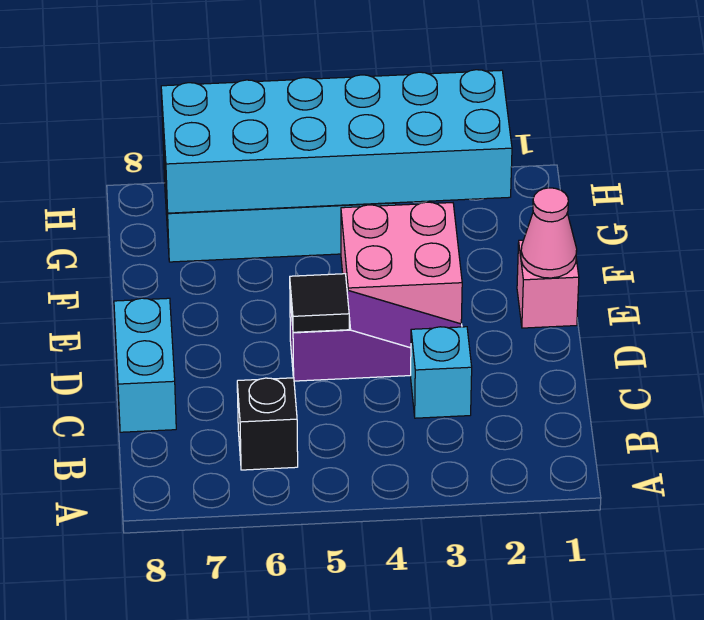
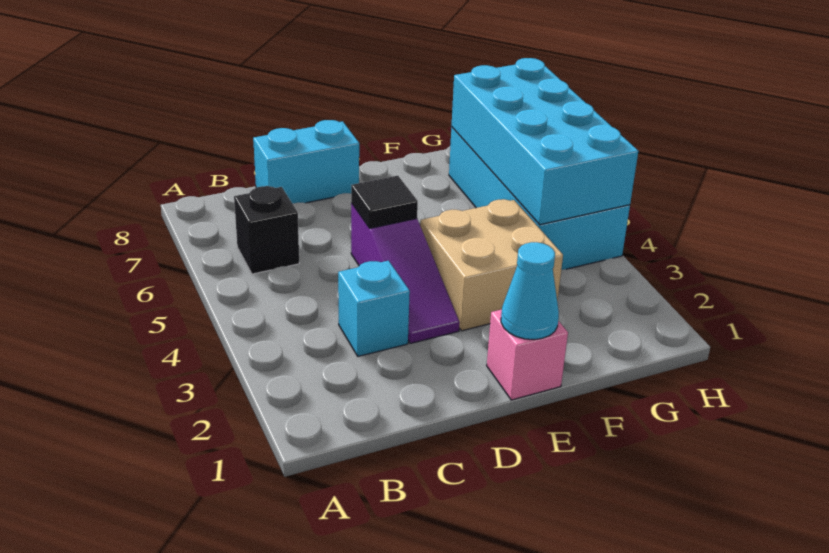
pink cone E1 level 2 -> cyan cone E1 level 2
pink brick E3:F4 level 1 -> tan brick E3:F4 level 1
cyan brick G2:H7 level 2 -> cyan brick G4:H7 level 2

